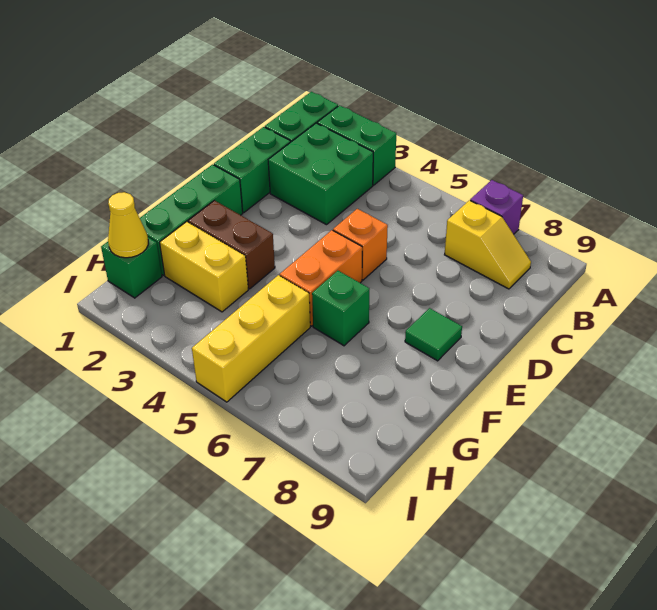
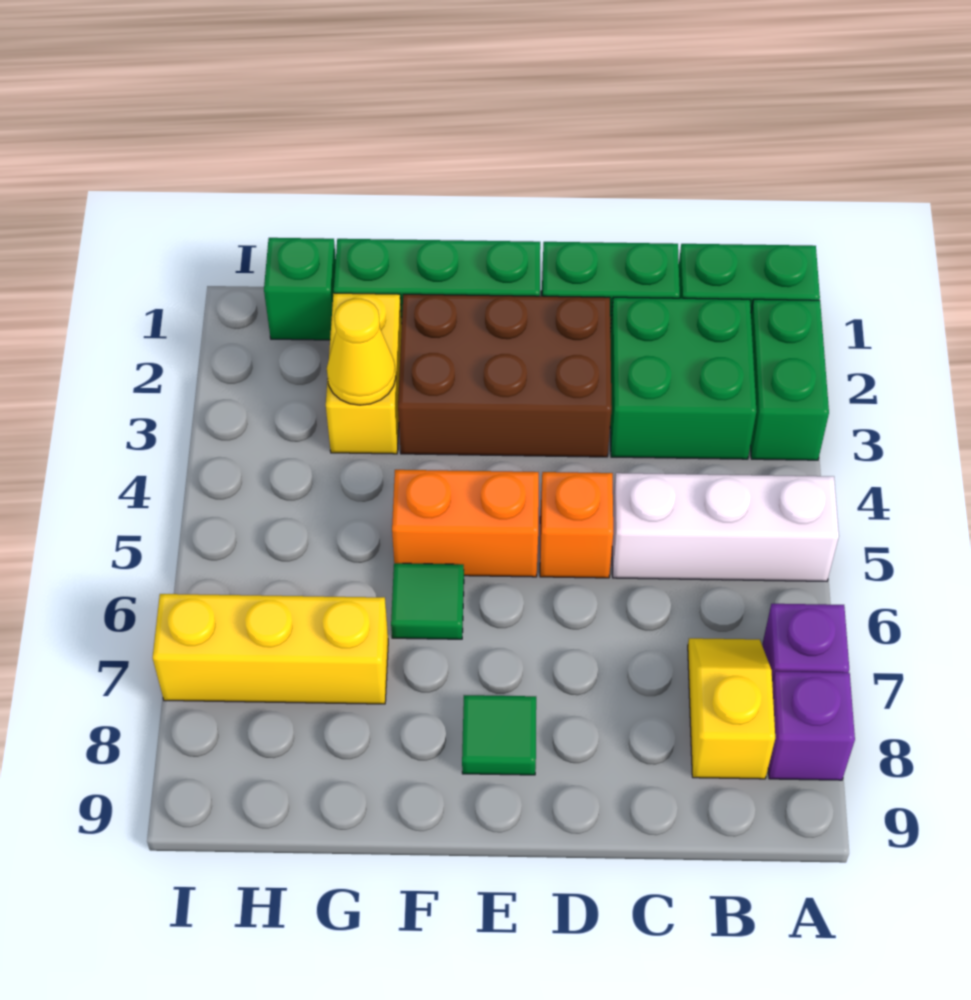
none -> white brick A5:C5 level 1
none -> purple brick A8 level 1
yellow slope B7:B8 level 1 top 7 -> yellow slope B7:B8 level 1 top 8
brown brick F2:F3 level 1 -> brown brick D2:F3 level 1
green brick F6 level 1 -> green tile F6 level 1
yellow brick G5:I5 level 1 -> yellow brick G7:I7 level 1
yellow cone H1 level 2 -> yellow cone G3 level 2

